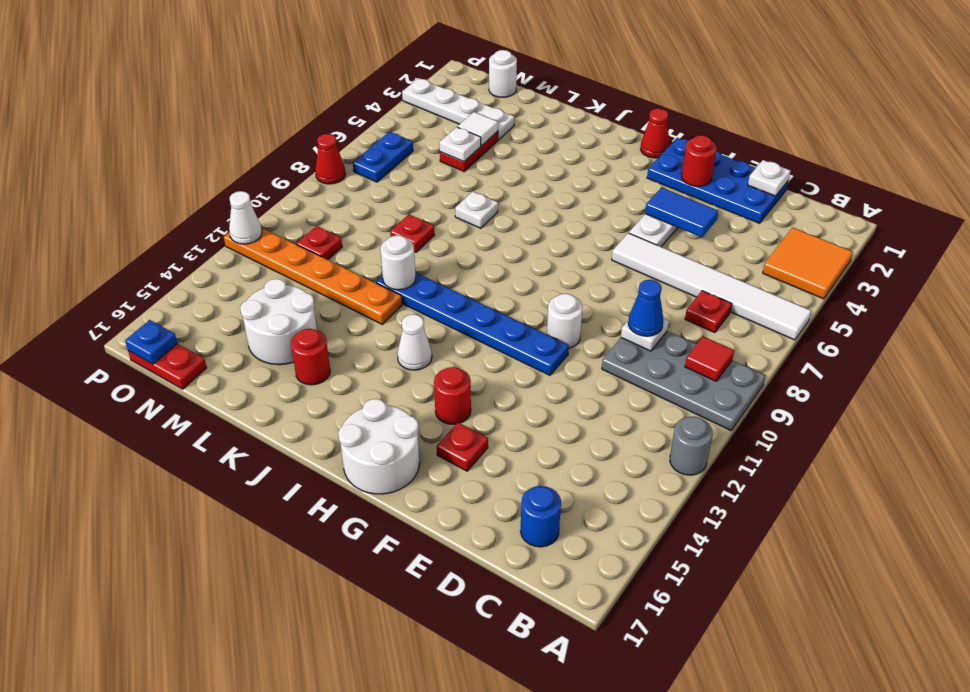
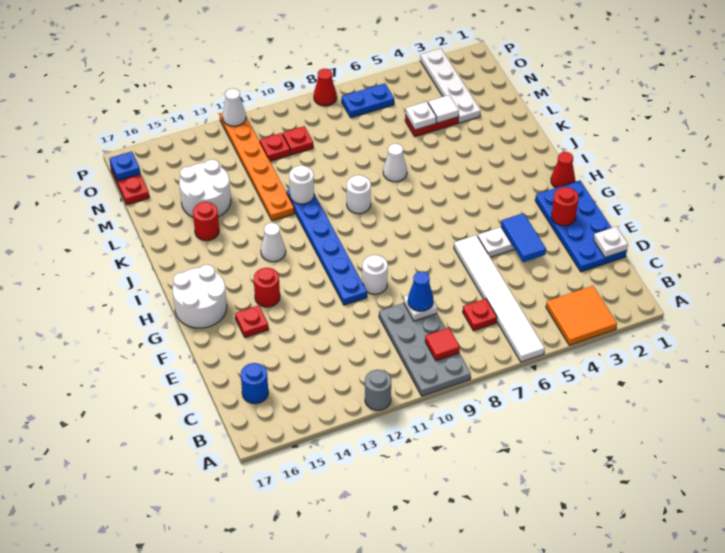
white plate K7 level 1 -> white cone K7 level 1
red plate L9 level 1 -> red plate N10 level 1
white round brick N1 level 1 -> white round brick J9 level 1

